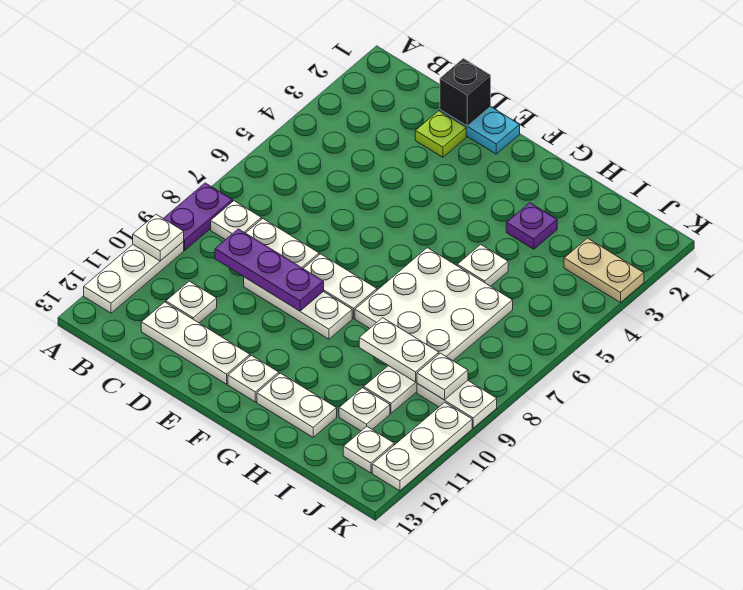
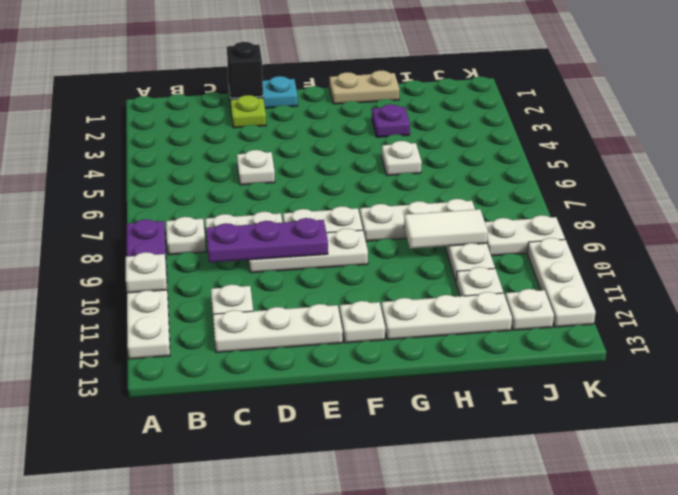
white plate G6:I8 level 1 -> white plate G8:I8 level 1
white plate G12:H12 level 1 -> white plate G12:I12 level 1
white plate H9:I9 level 2 -> white tile H9:I9 level 2
tan plate J3:K3 level 1 -> tan plate G1:H1 level 1
white plate J9 level 2 -> white plate D5 level 1

